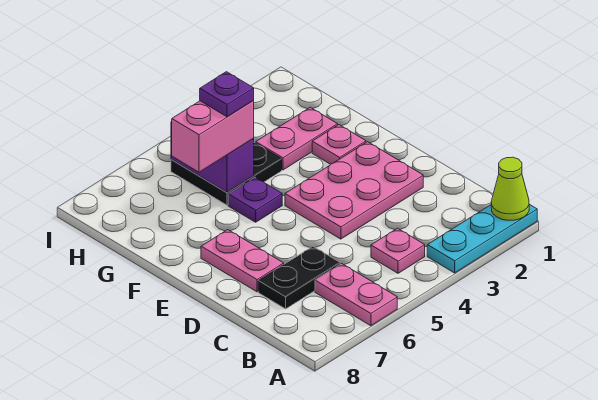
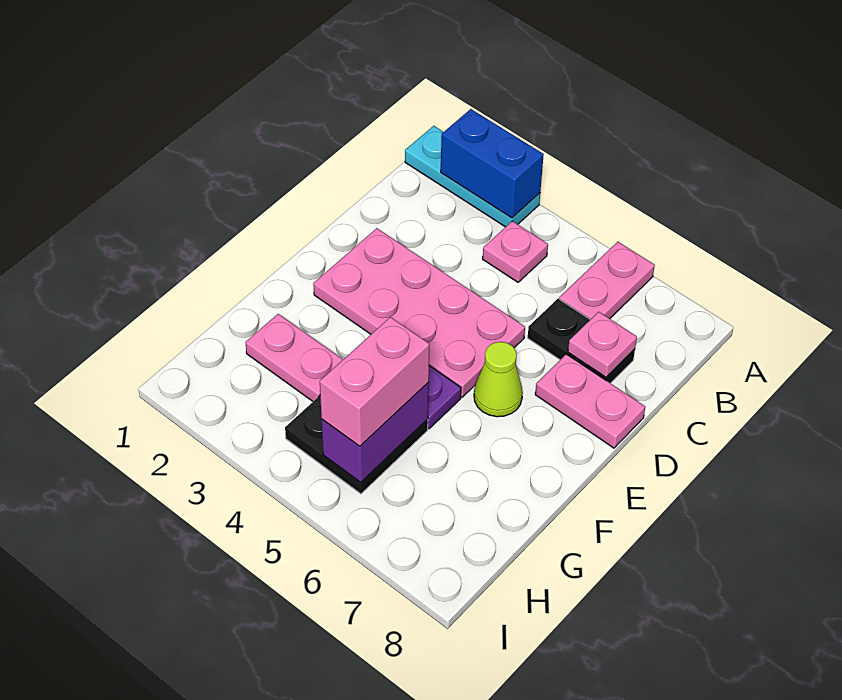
lime cone A1 level 2 -> lime cone E6 level 1
none -> blue brick A2:A3 level 2
pink plate D2:E4 level 1 -> pink plate D2:E5 level 1
pink plate D7:E7 level 1 -> pink plate D7:D8 level 1
pink plate F2 level 1 -> pink plate C7 level 2
pink brick G5:G6 level 3 -> pink brick G5:H5 level 3
purple plate G5 level 4 -> none

